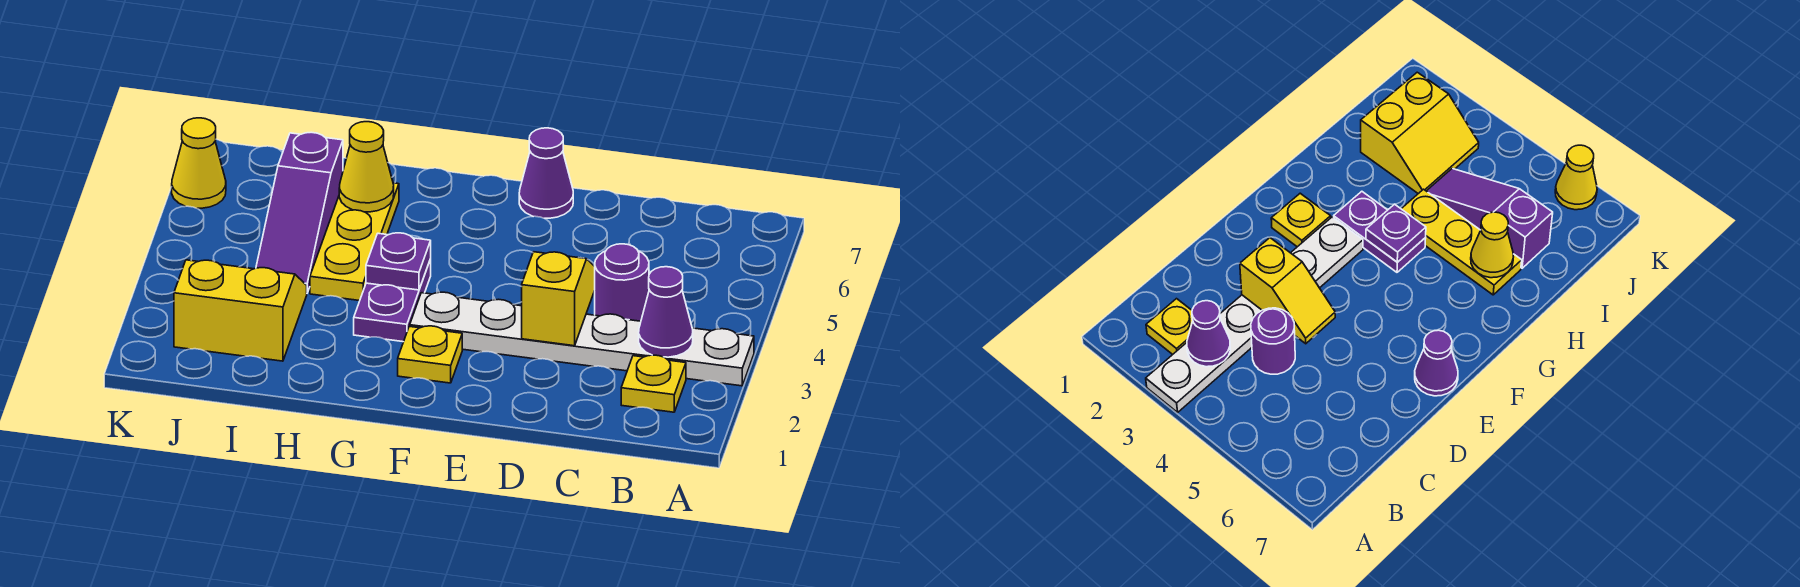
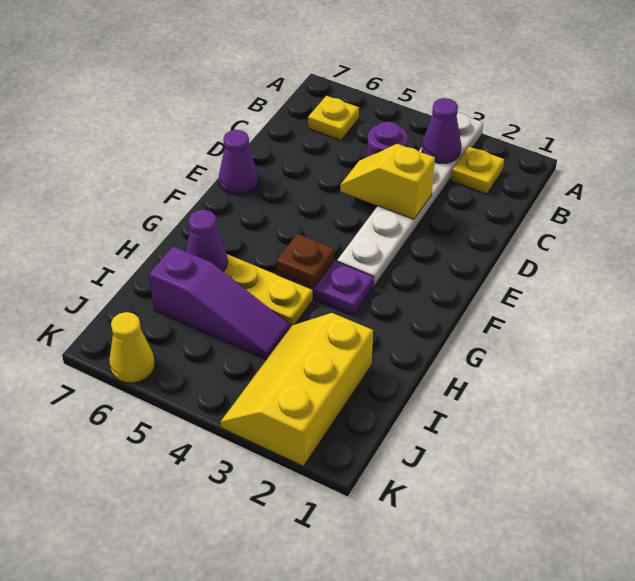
yellow plate F2 level 1 -> yellow plate B6 level 1
purple plate G4 level 2 -> brown plate G4 level 2
yellow cone H6 level 2 -> purple cone H6 level 2
yellow slope I2:J3 level 1 top 2 -> yellow slope I2:K3 level 1 top 2

